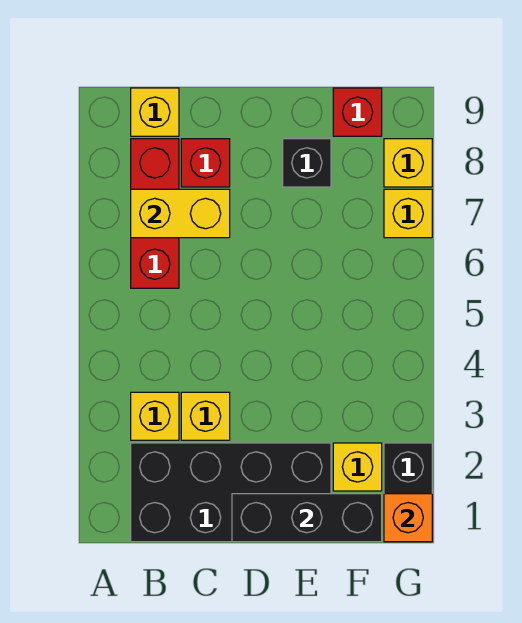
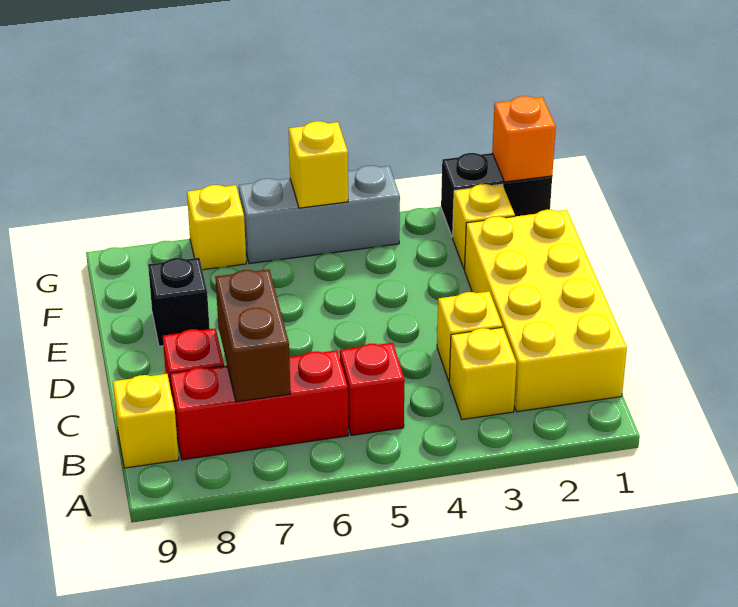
black brick B1:E2 level 1 -> yellow brick B1:E2 level 1
yellow brick B7:C7 level 2 -> brown brick B7:C7 level 2
black brick D1:F1 level 2 -> none
red brick F9 level 1 -> red brick B5 level 1
none -> grey brick G4:G6 level 1
yellow brick G8 level 1 -> yellow brick G5 level 2

